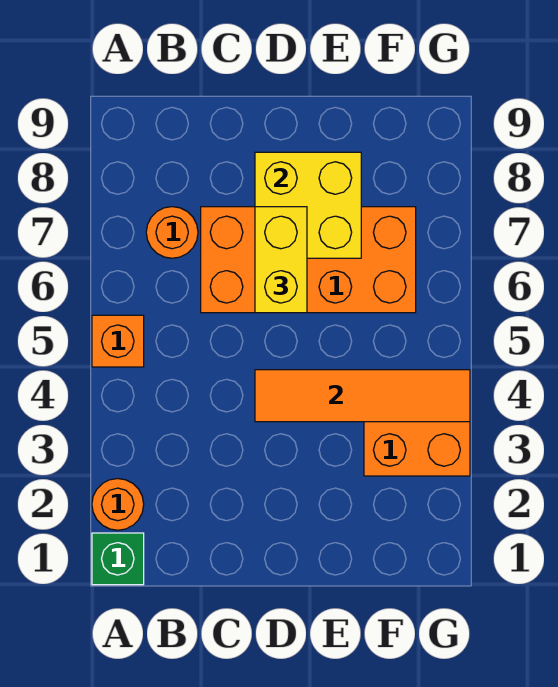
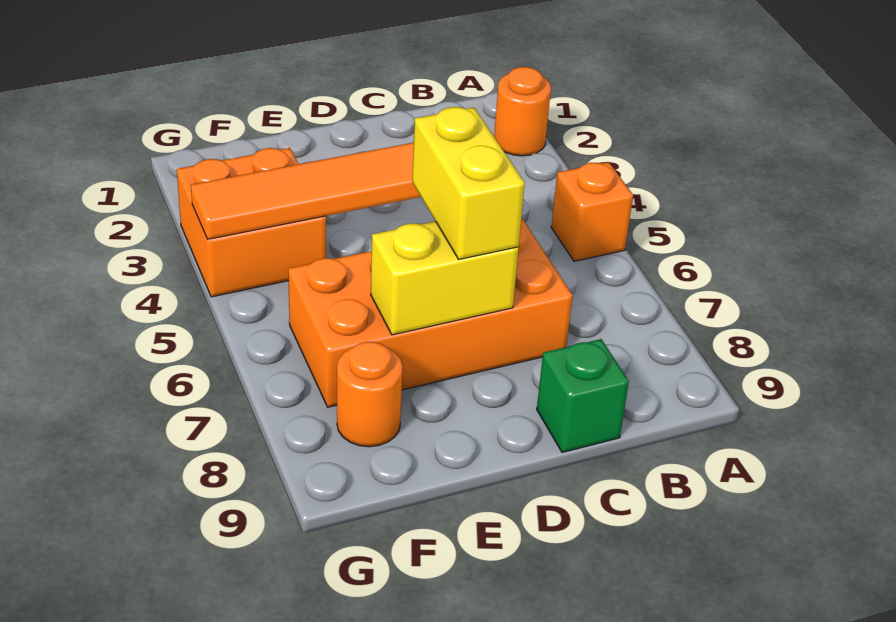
green brick A1 level 1 -> green brick C9 level 1
orange round brick B7 level 1 -> orange round brick F8 level 1
yellow brick D7:E8 level 2 -> yellow brick D7:E7 level 2

